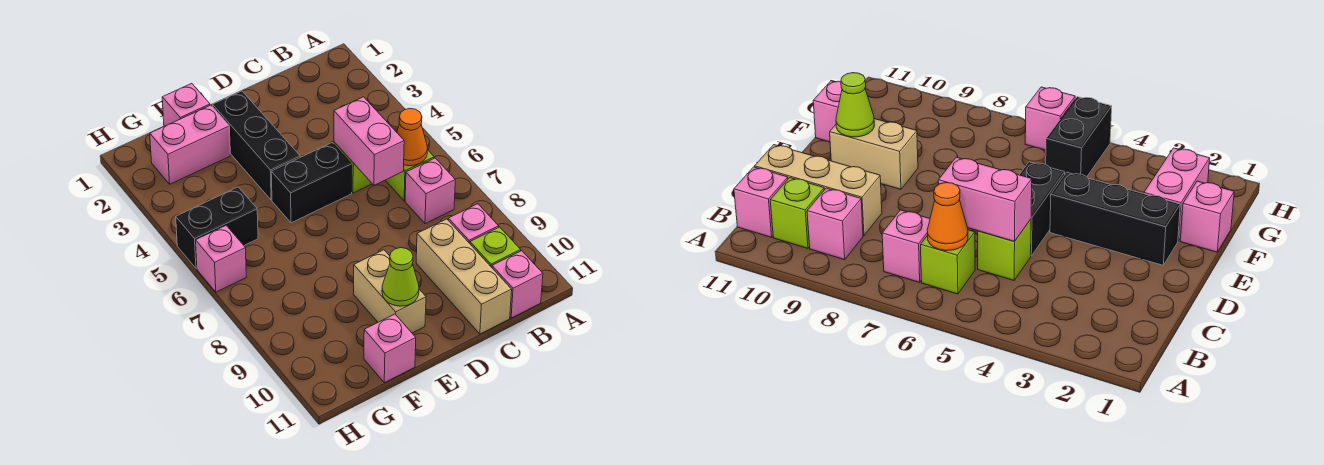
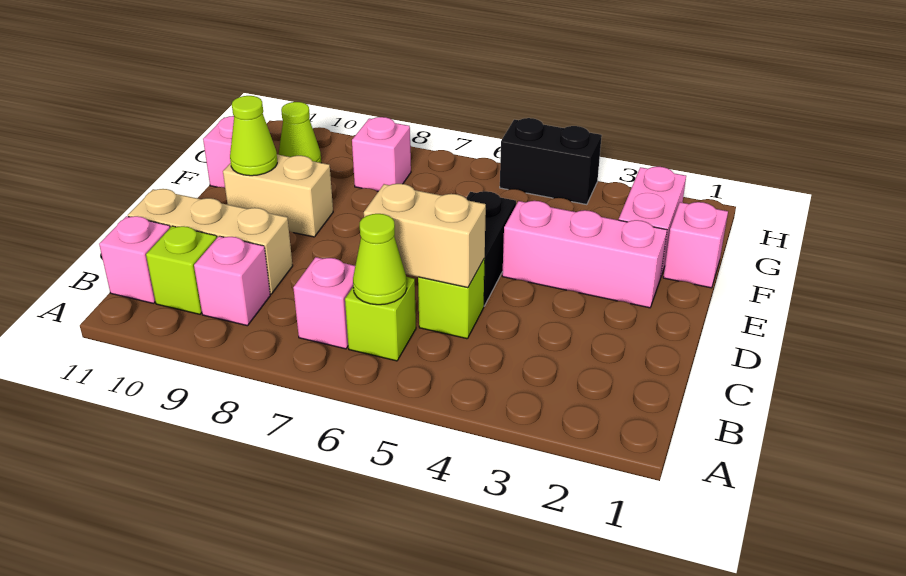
orange cone B6 level 2 -> lime cone B6 level 2
pink brick C5:C6 level 2 -> tan brick C5:C6 level 2
black brick E2:E4 level 1 -> pink brick E2:E4 level 1
black brick G5:H5 level 1 -> black brick H4:H5 level 1
none -> lime cone G10 level 1
pink brick H6 level 1 -> pink brick G8 level 1

